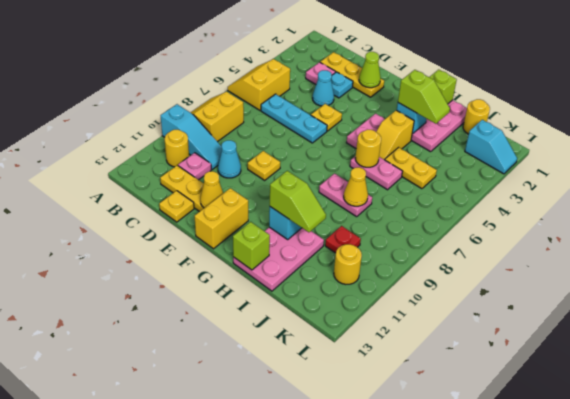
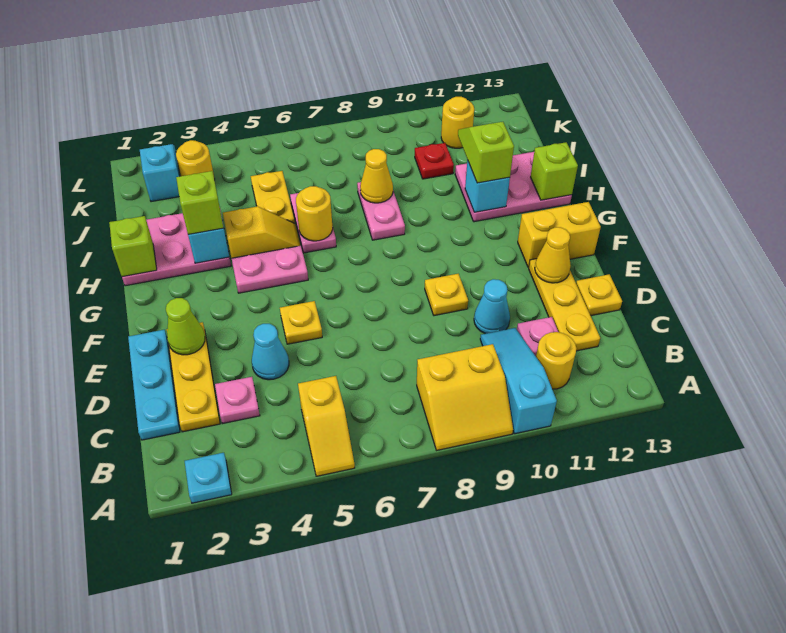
yellow slope A5:B6 level 1 top B -> yellow slope A5:B5 level 1 top B
cyan plate C6:E6 level 1 -> cyan plate C1:E1 level 1
cyan plate D3 level 1 -> cyan plate A2 level 1
yellow round brick J1 level 1 -> yellow round brick K3 level 1

